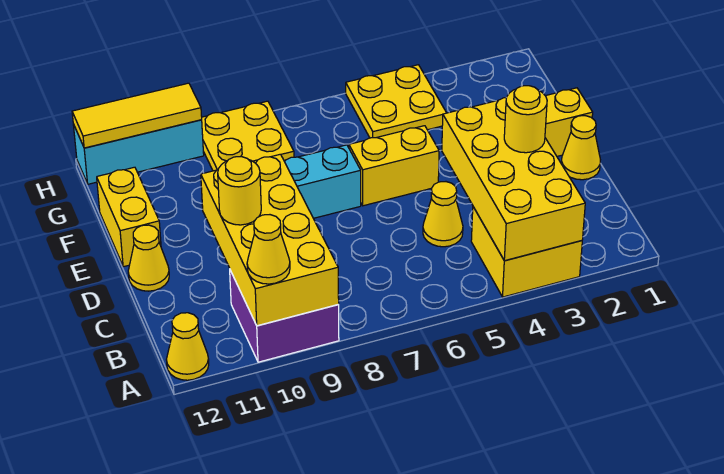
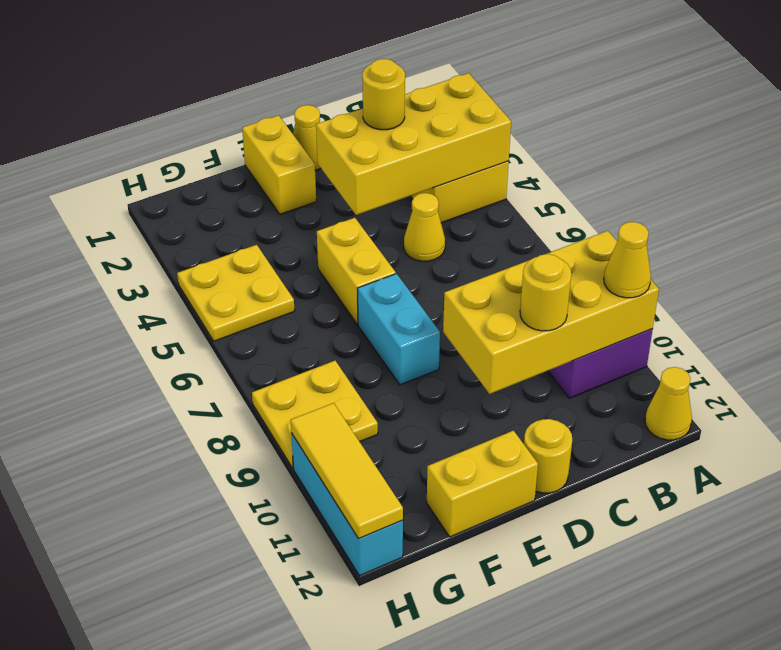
yellow cone D12 level 1 -> yellow round brick D12 level 1

